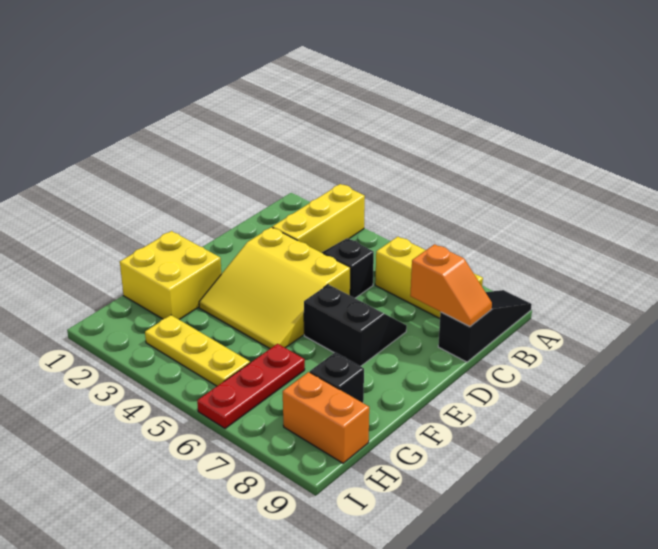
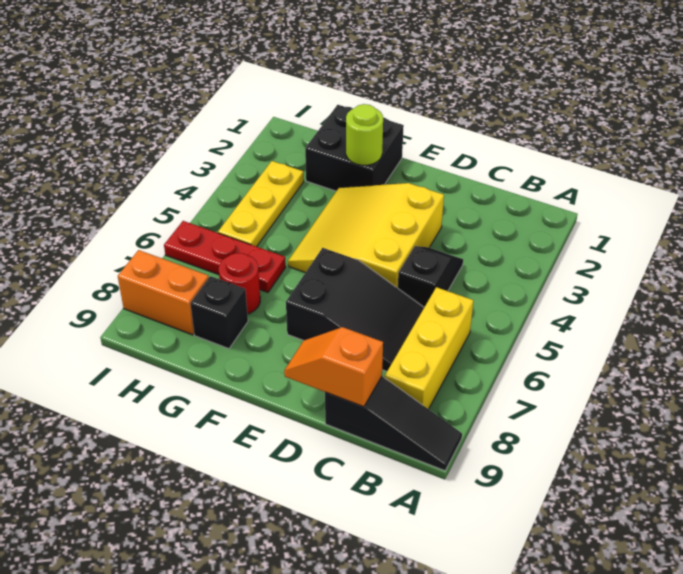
yellow brick A3:C3 level 1 -> none
orange slope C8:C9 level 2 top 8 -> orange slope C9:D9 level 2 top C
black slope D6:E7 level 1 top E -> black slope C6:E7 level 1 top E
yellow brick F1:G2 level 1 -> black brick F1:G2 level 1
none -> lime round brick F2 level 2
none -> red round brick G7 level 1
orange brick H8:H9 level 1 -> orange brick H8:I8 level 1

